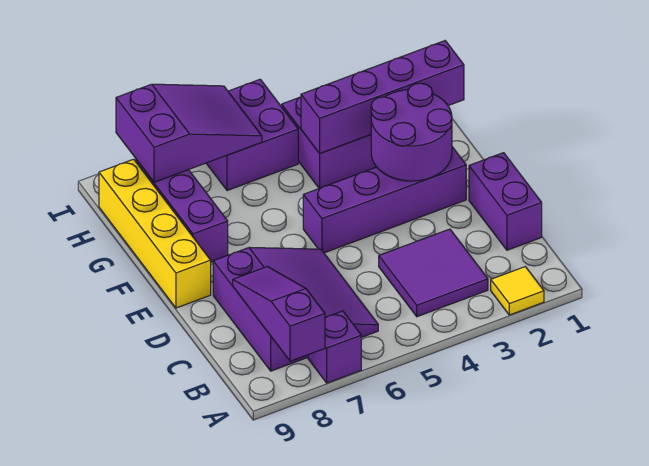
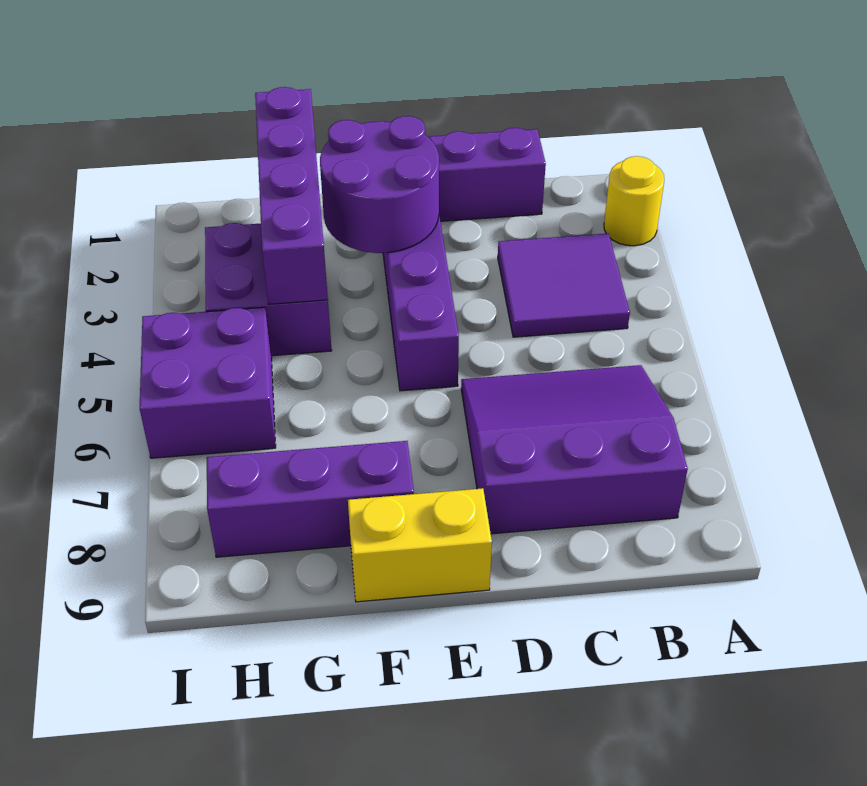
yellow tile A2 level 1 -> yellow round brick A2 level 1
purple brick A7 level 1 -> none
purple slope A8:C8 level 2 top A -> none
yellow brick E9:H9 level 1 -> yellow brick E9:F9 level 1
purple slope H6:I8 level 2 top 8 -> none

